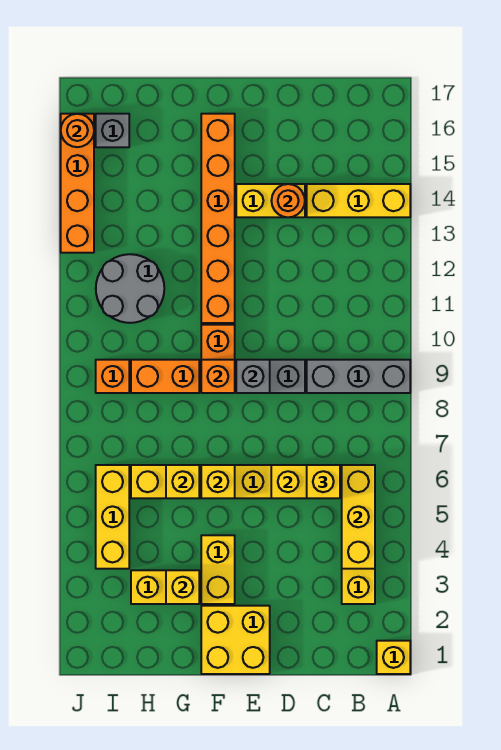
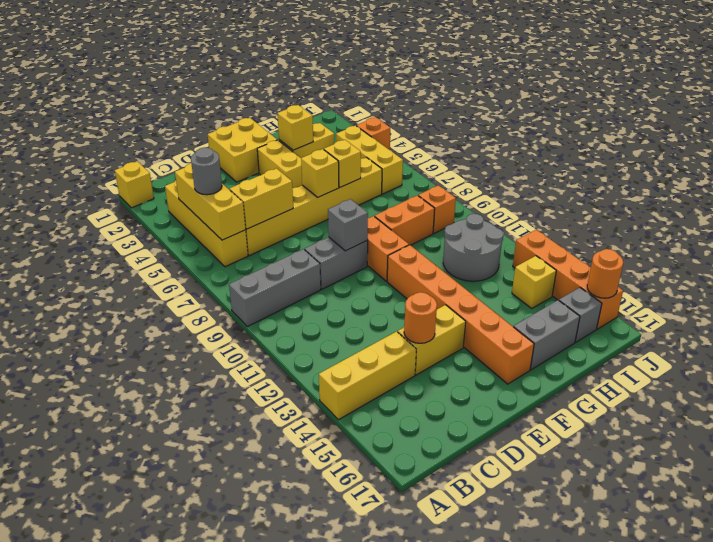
none -> grey round brick B5 level 3
yellow brick C6 level 3 -> yellow brick I14 level 1
orange brick F9 level 2 -> orange brick J4 level 1
none -> grey brick G16:H16 level 1

